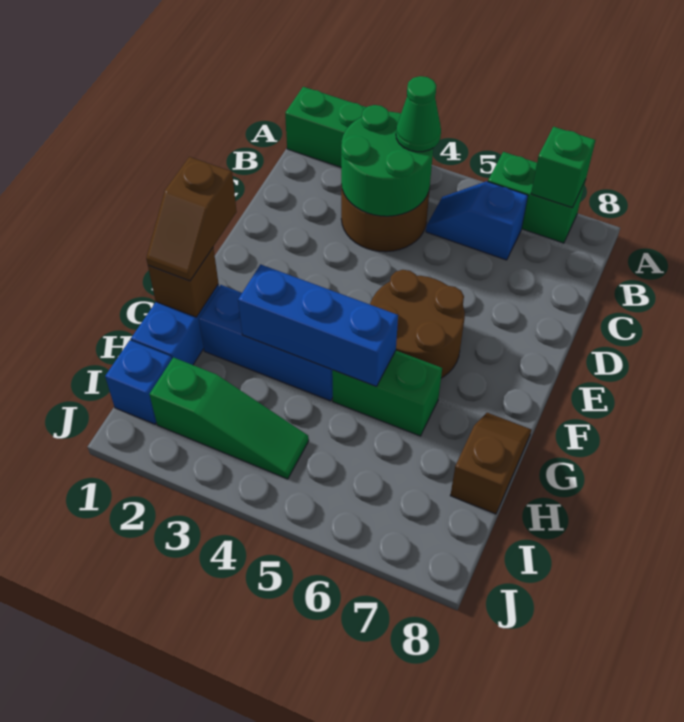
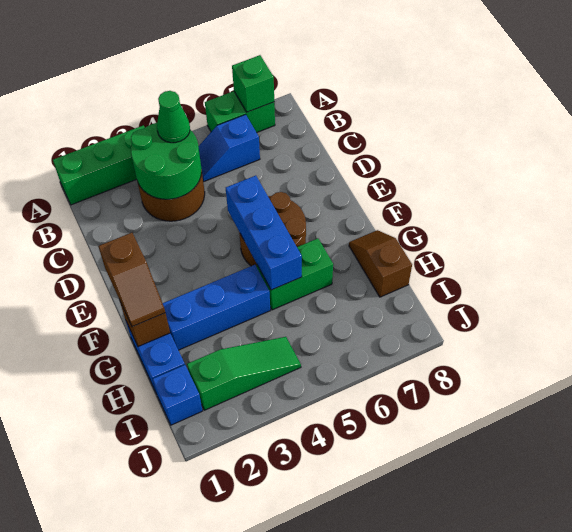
blue brick G3:G5 level 2 -> blue brick E5:G5 level 2

